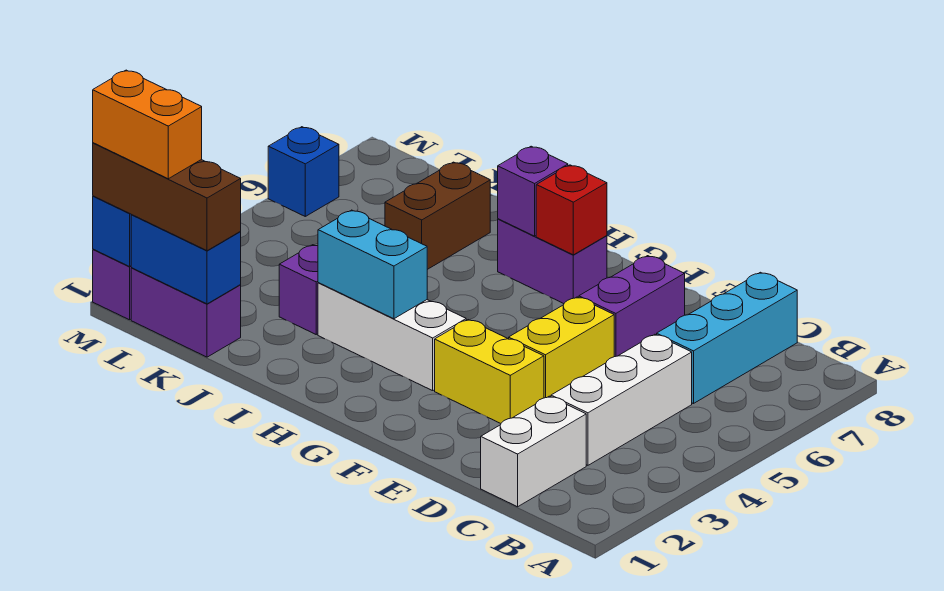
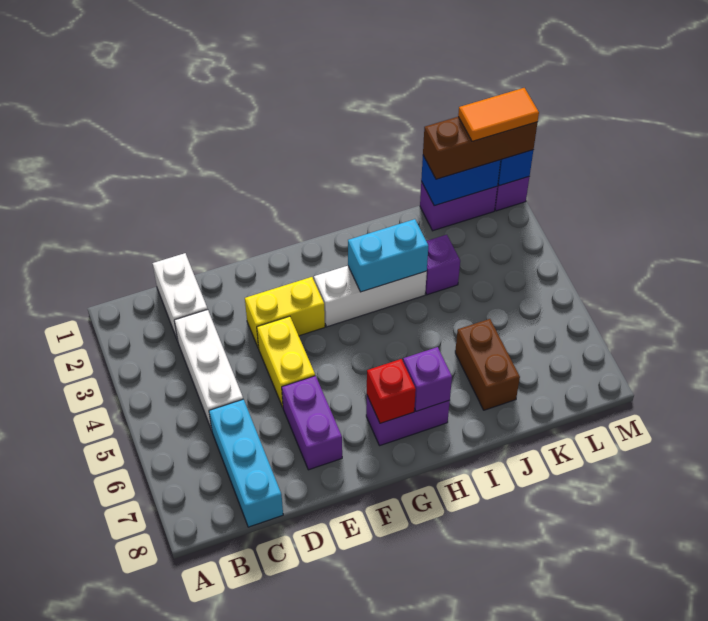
orange brick L1:M1 level 4 -> orange tile L1:M1 level 4
blue brick M6 level 1 -> none

